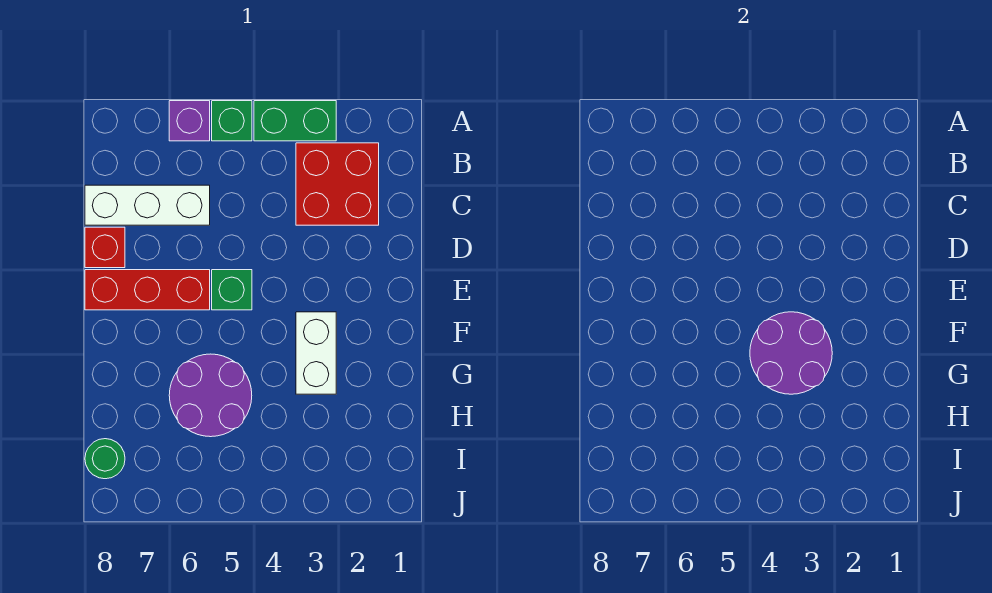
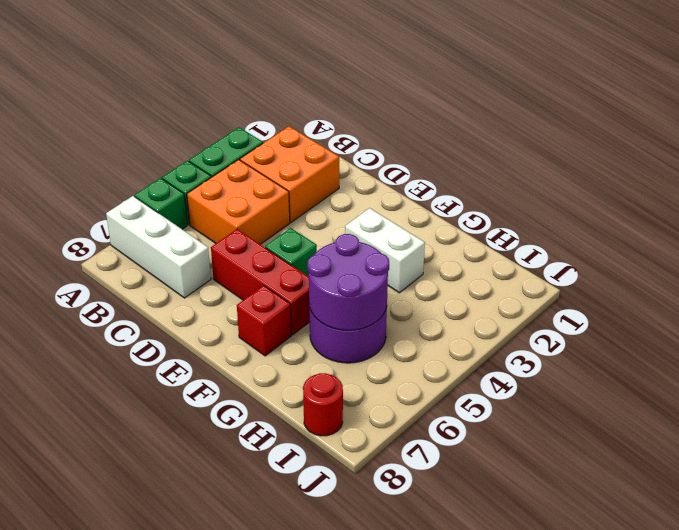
purple brick A6 level 1 -> green brick A6 level 1
red brick B2:C3 level 1 -> orange brick B2:C3 level 1
none -> orange brick B4:C5 level 1
white brick C6:C8 level 1 -> white brick A7:C7 level 1
red brick D8 level 1 -> red brick F7 level 1
red brick E6:E8 level 1 -> red brick D6:F6 level 1
purple round brick F3:G4 level 2 -> purple round brick G5:H6 level 2
green round brick I8 level 1 -> red round brick I8 level 1

